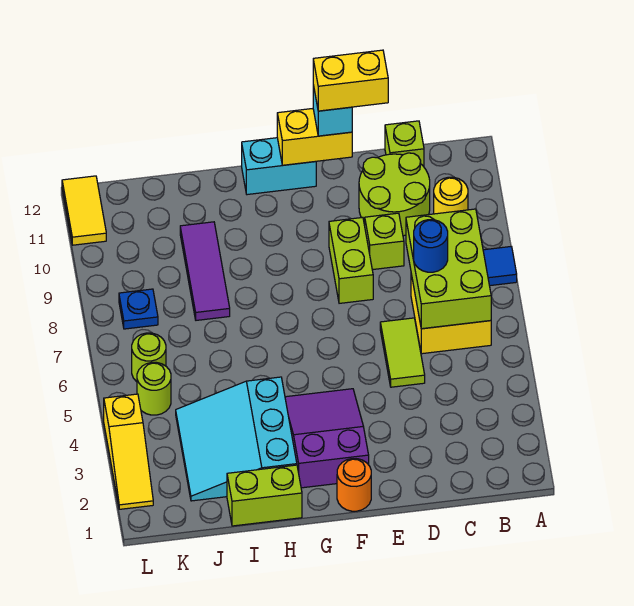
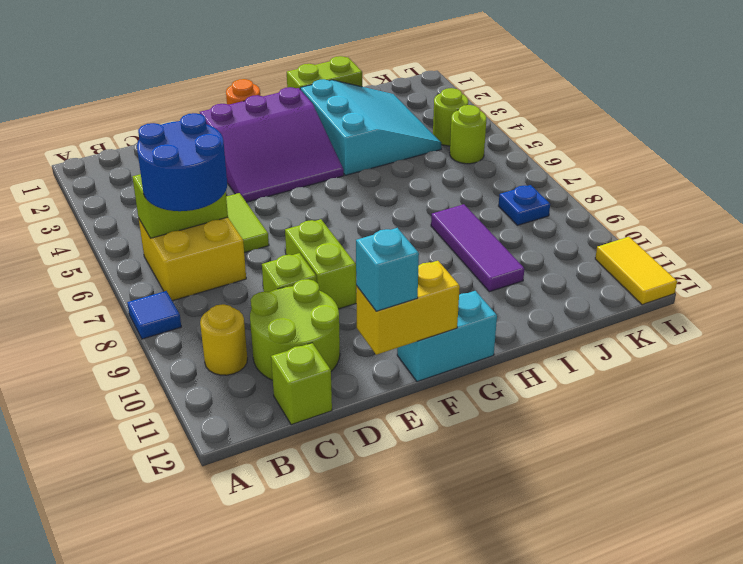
lime brick B6:C8 level 2 -> lime brick B6:C6 level 2
blue round brick C7 level 3 -> blue round brick B6:C7 level 3
yellow brick D12:E12 level 4 -> none
purple slope F2:G4 level 1 top 2 -> purple slope E2:G4 level 1 top 2
lime round brick K6 level 1 -> lime round brick K4 level 1
yellow slope L2:L4 level 1 top 4 -> none

